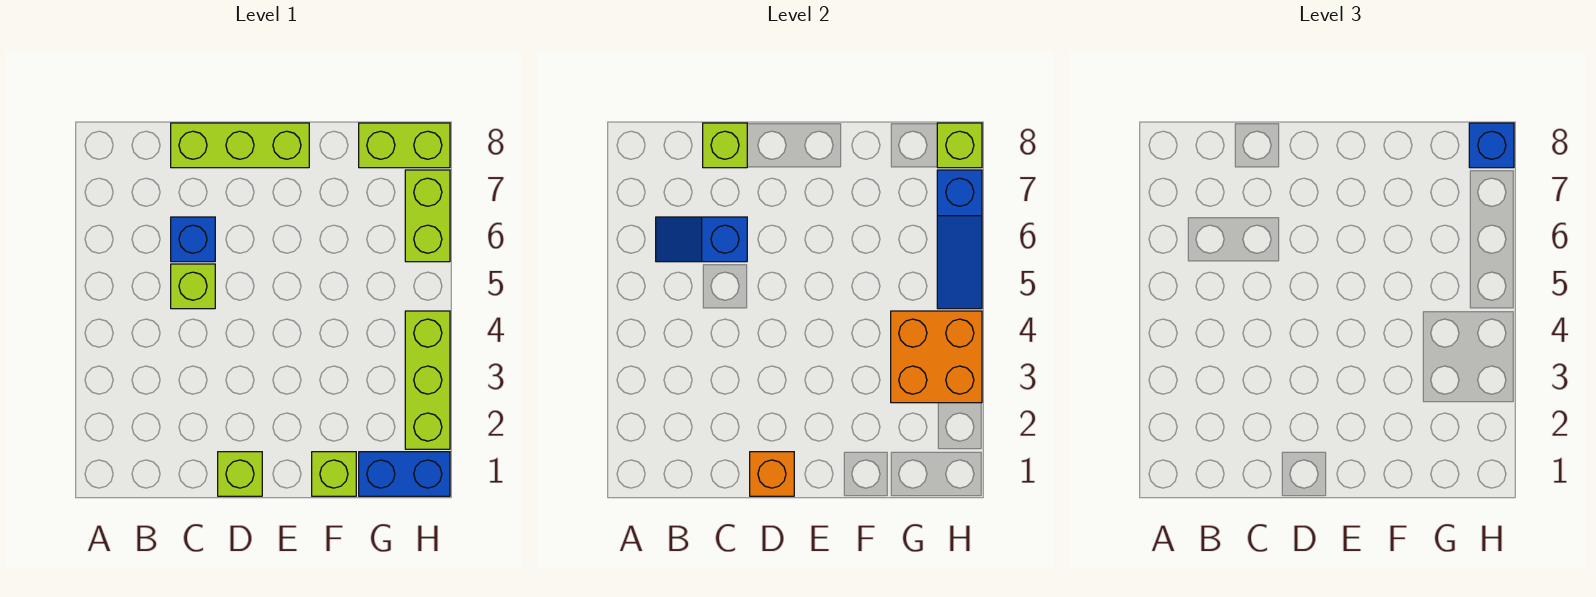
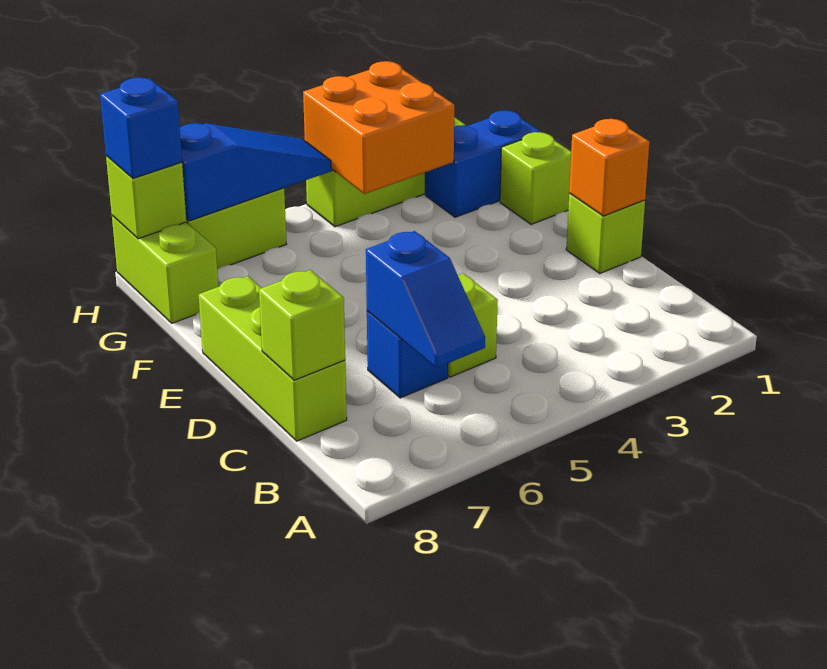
blue brick G1:H1 level 1 -> blue brick G1:G2 level 1

